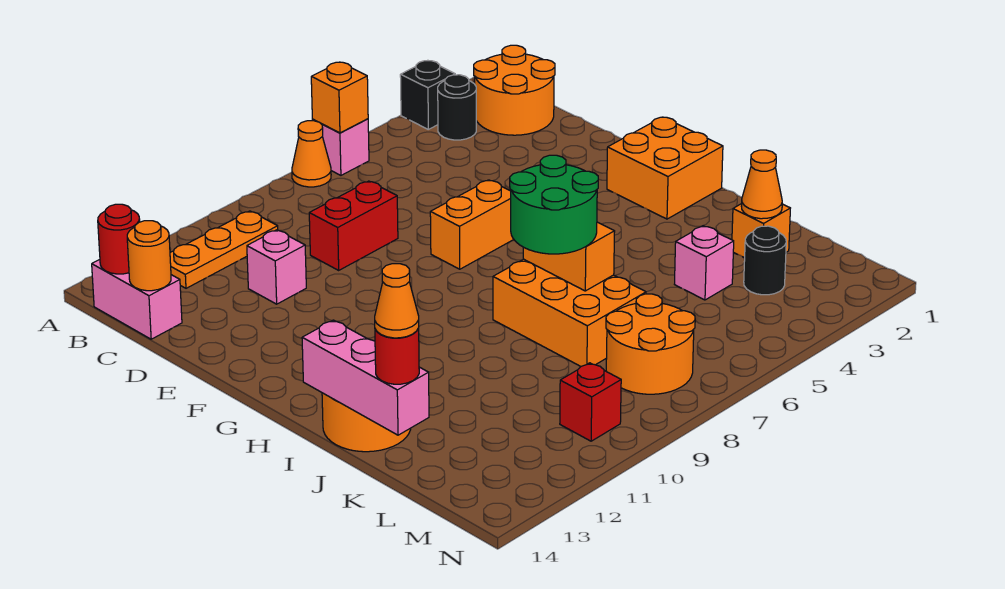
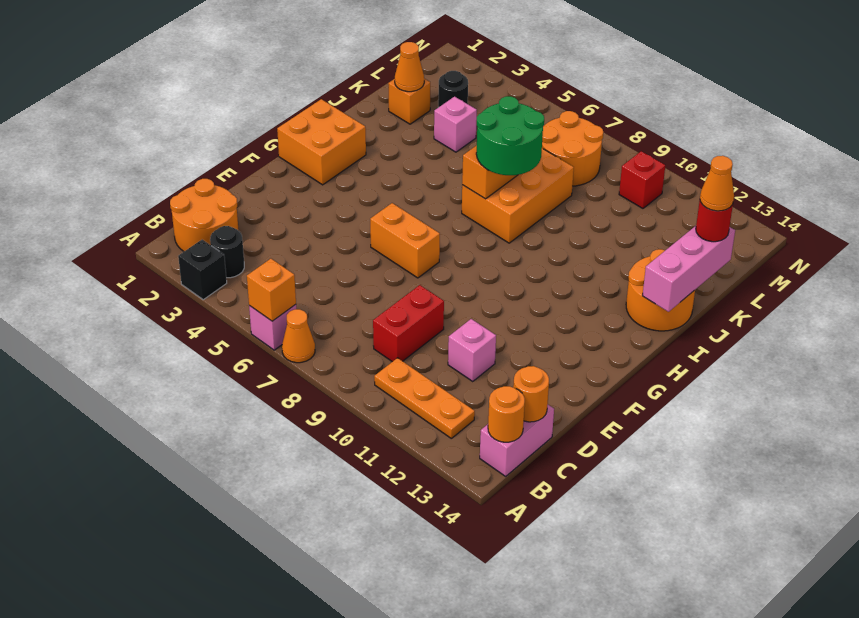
red round brick B14 level 2 -> orange round brick B14 level 2
red brick D8:D9 level 1 -> red brick C9:D9 level 1

